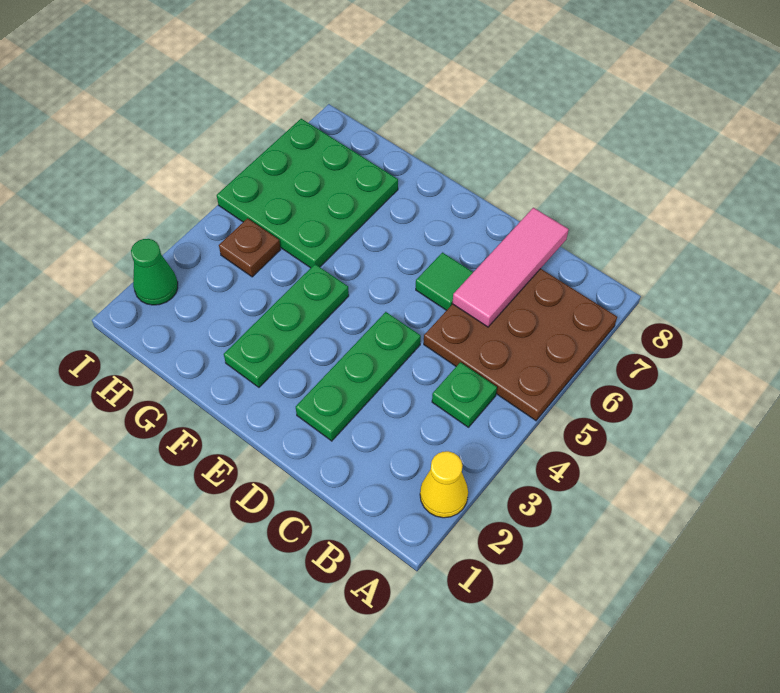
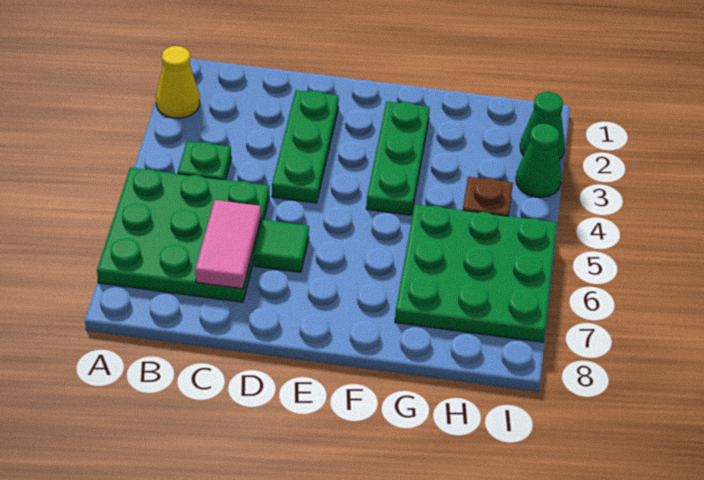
brown plate A5:C7 level 1 -> green plate A5:C7 level 1
pink tile C6:C8 level 2 -> pink tile C6:C7 level 2
none -> green cone I3 level 1

